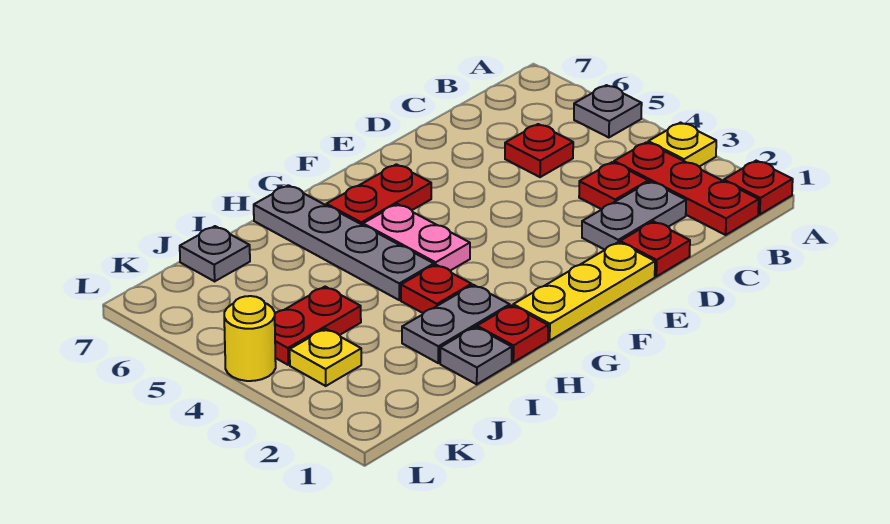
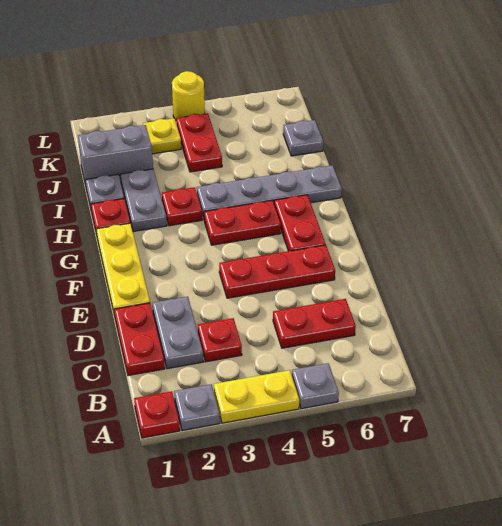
none -> grey plate A2 level 1
yellow plate A3 level 1 -> yellow plate A3:A4 level 1
red plate B1:B3 level 1 -> red plate E4:E6 level 1
red plate C5 level 1 -> red plate C5:C6 level 1
red plate D1 level 1 -> red plate C1:D1 level 1
pink plate G4:G5 level 1 -> red plate G4:G5 level 1
none -> grey brick J1:J2 level 1

